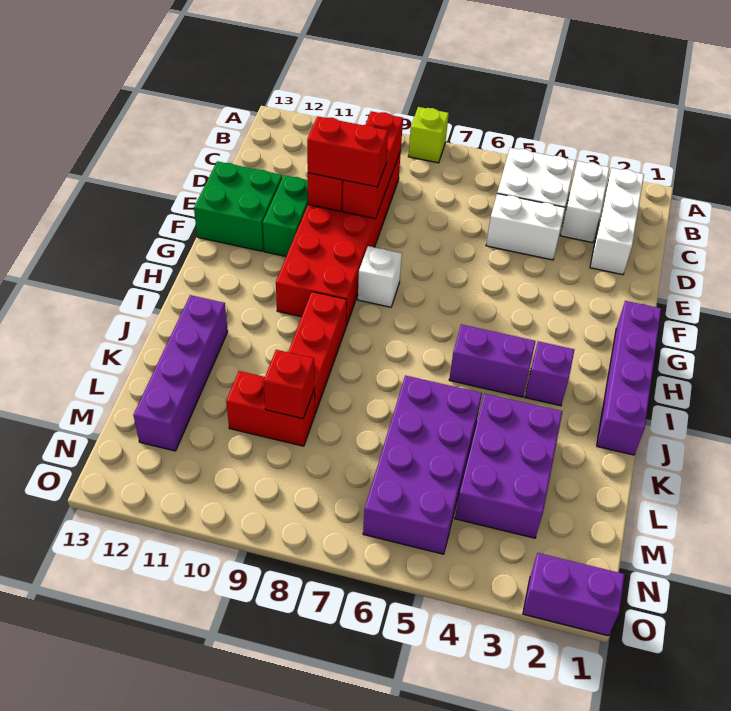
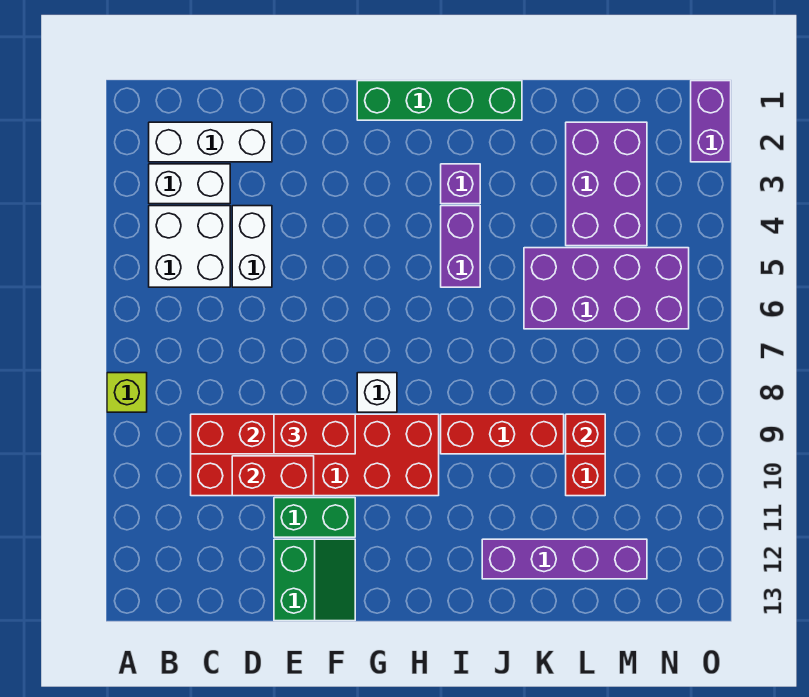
red brick E9:E10 level 3 -> red brick E9:F9 level 3
green brick E12:F13 level 1 -> green slope E12:F13 level 1 top E
purple brick G1:J1 level 1 -> green brick G1:J1 level 1
purple brick K3:M4 level 1 -> purple brick L2:M4 level 1

